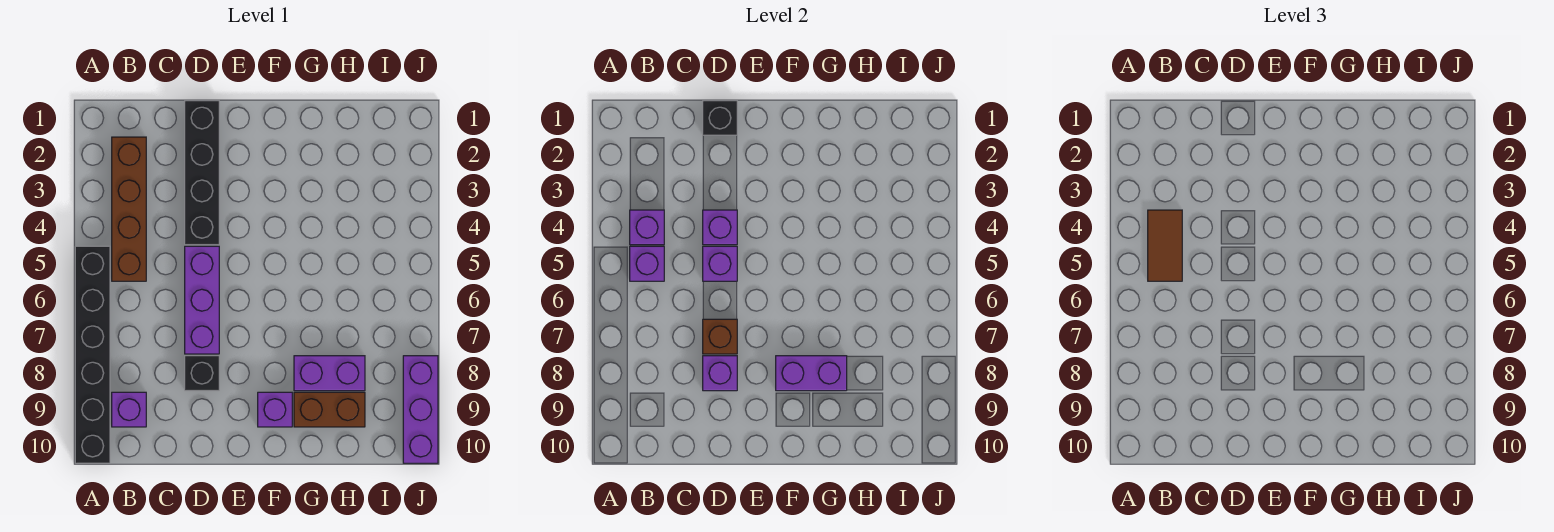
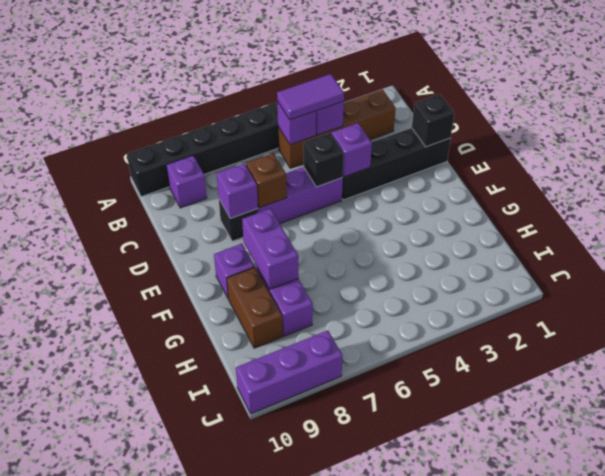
brown tile B4:B5 level 3 -> purple tile B4:B5 level 3
purple brick D5 level 2 -> black brick D5 level 2

